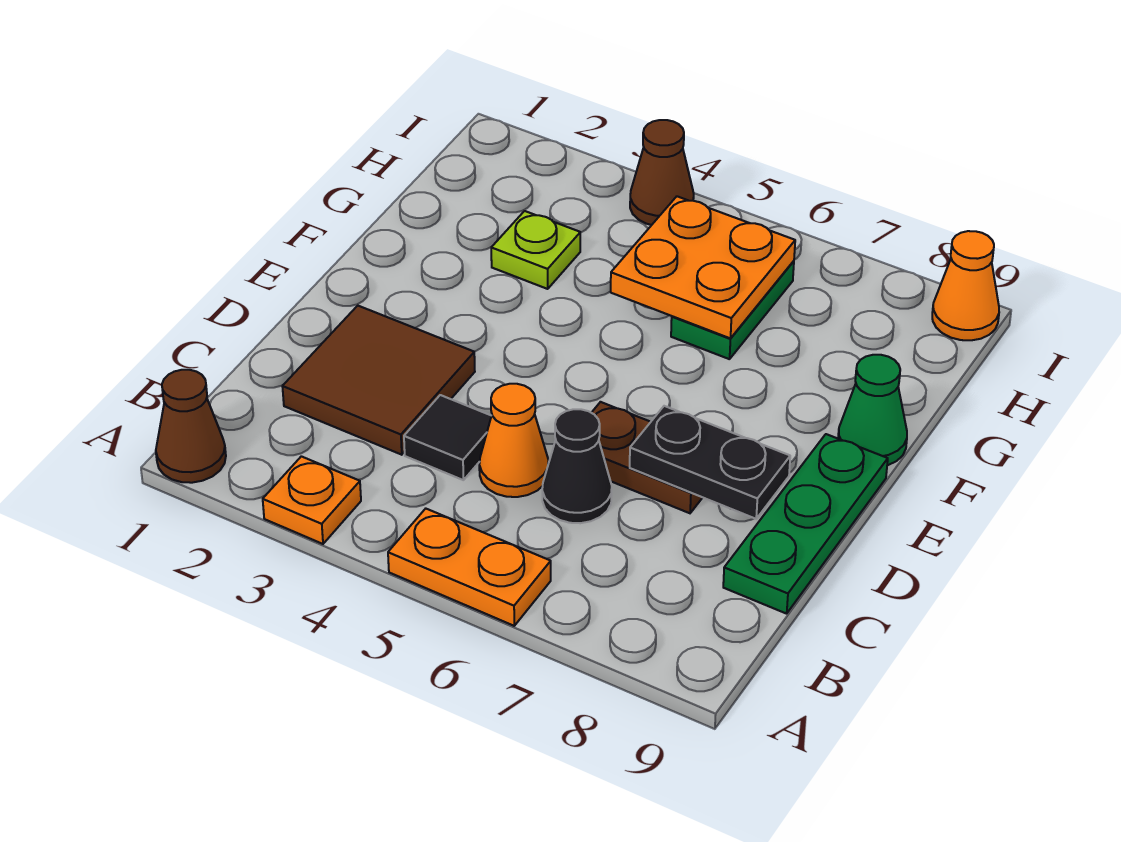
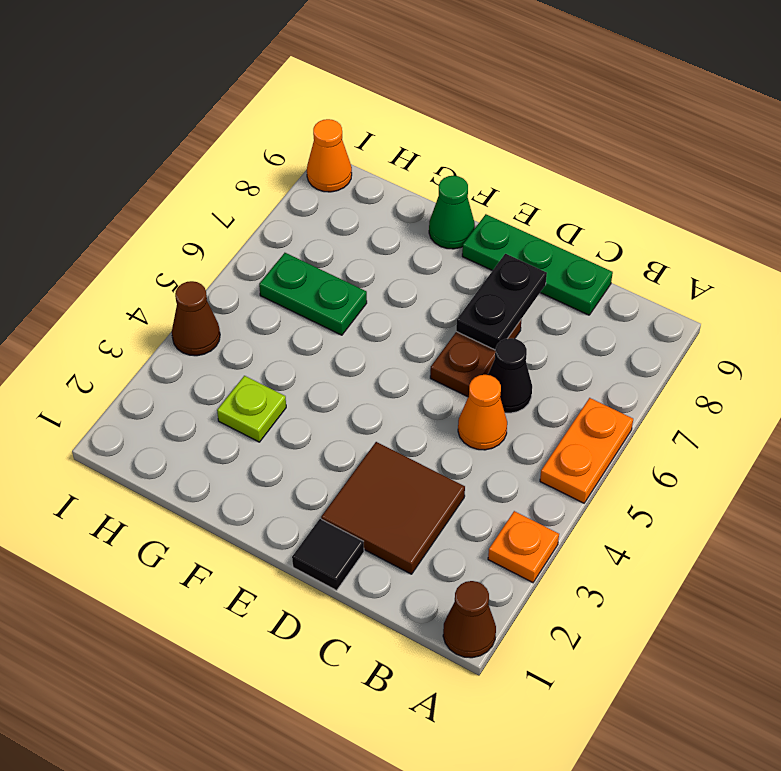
black tile C4 level 1 -> black tile D1 level 1
orange plate G5:H6 level 2 -> none

